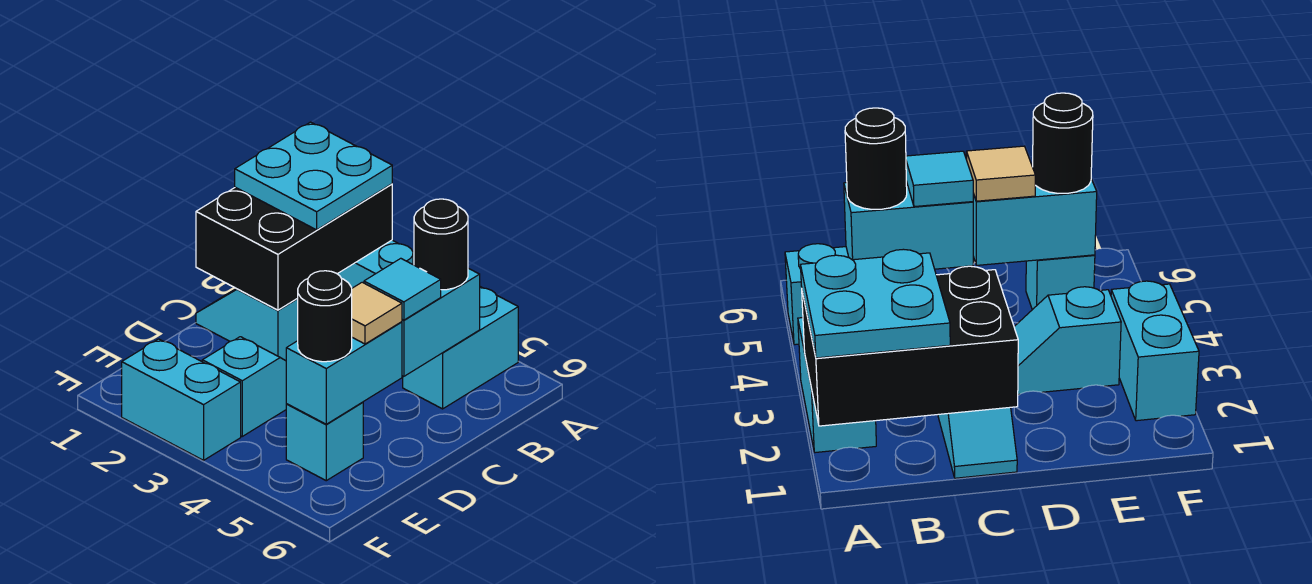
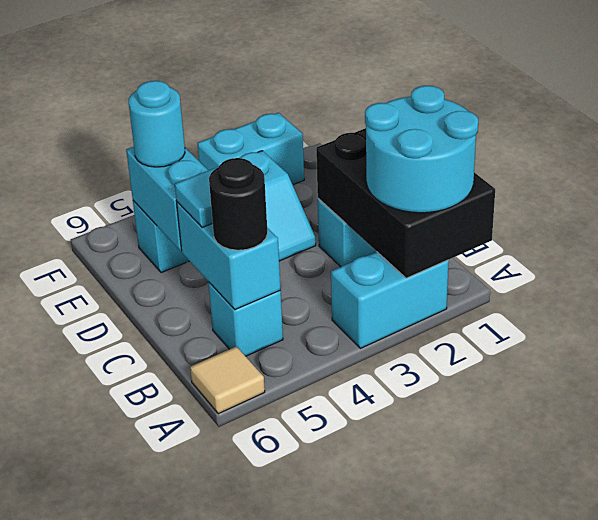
cyan plate A1:B2 level 3 -> cyan round brick A1:B2 level 3
cyan brick A5:B5 level 1 -> cyan brick B5 level 1
tan tile D5 level 3 -> tan tile A6 level 1
black round brick E5 level 3 -> cyan round brick E5 level 3

